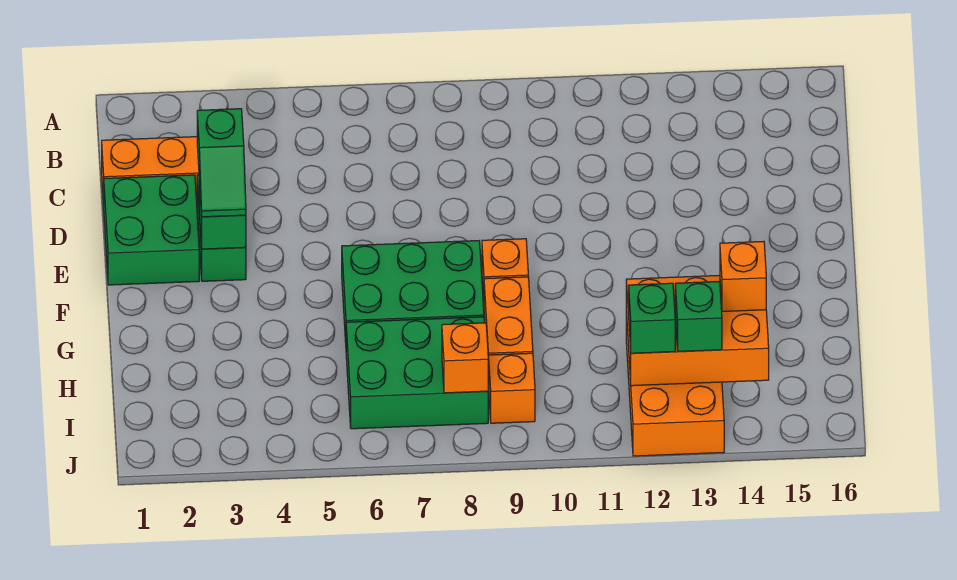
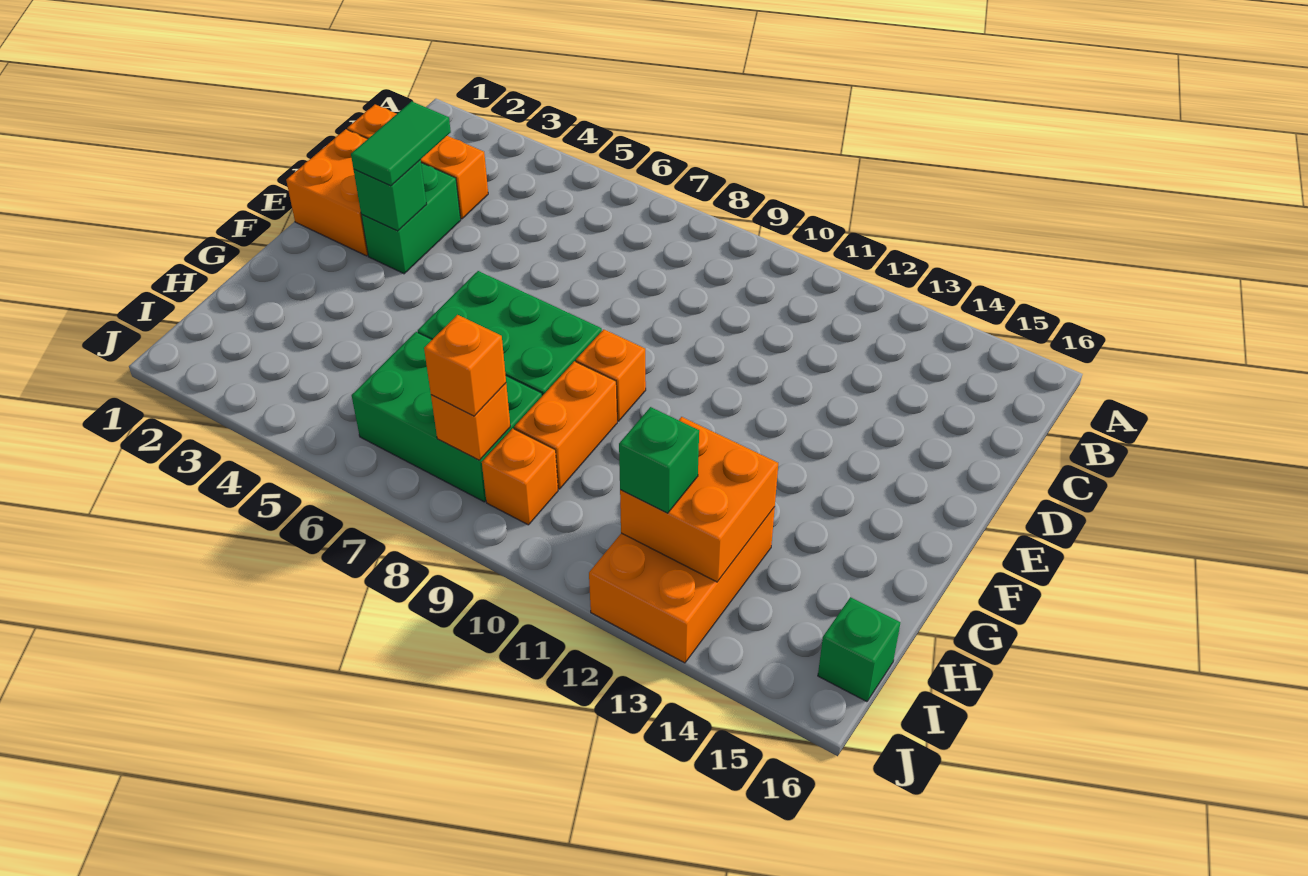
green brick D1:E2 level 1 -> orange brick D1:E2 level 1
green slope D3:E3 level 3 top D -> green tile D3:E3 level 3
orange brick H12:I14 level 2 -> orange brick H12:I13 level 2
orange brick H14 level 3 -> orange brick I8 level 3
green brick I13 level 3 -> green brick I16 level 1

